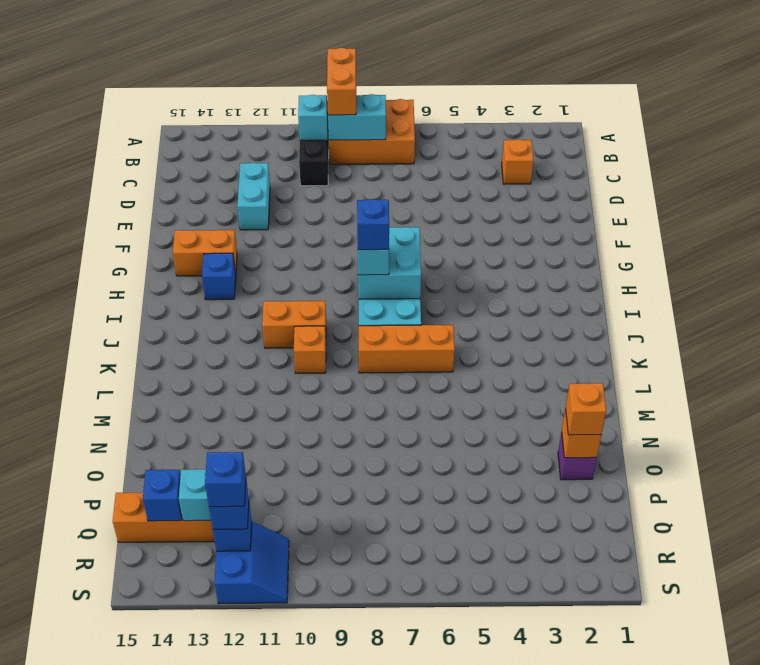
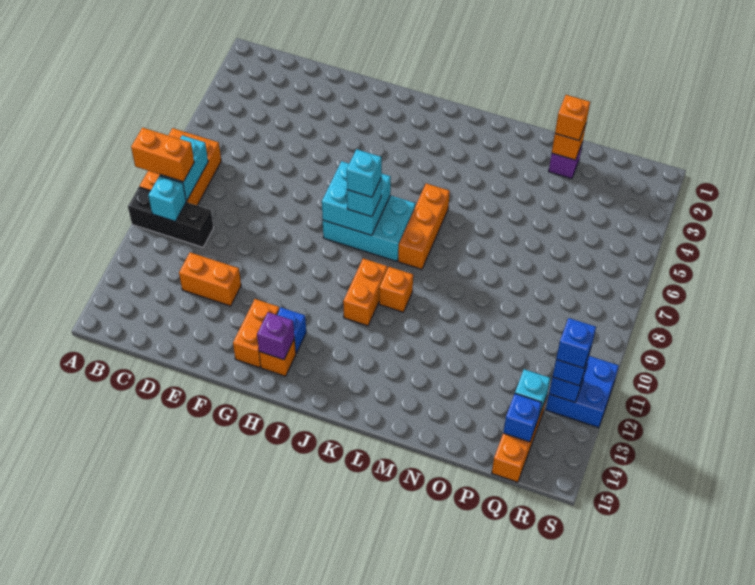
orange brick C3 level 1 -> orange brick H14 level 1
cyan brick D12:E12 level 1 -> orange brick D12:E12 level 1
none -> purple brick H14 level 2
blue brick I8 level 4 -> cyan brick I8 level 4
blue slope R11:S12 level 1 top 12 -> blue brick R11:S12 level 1

